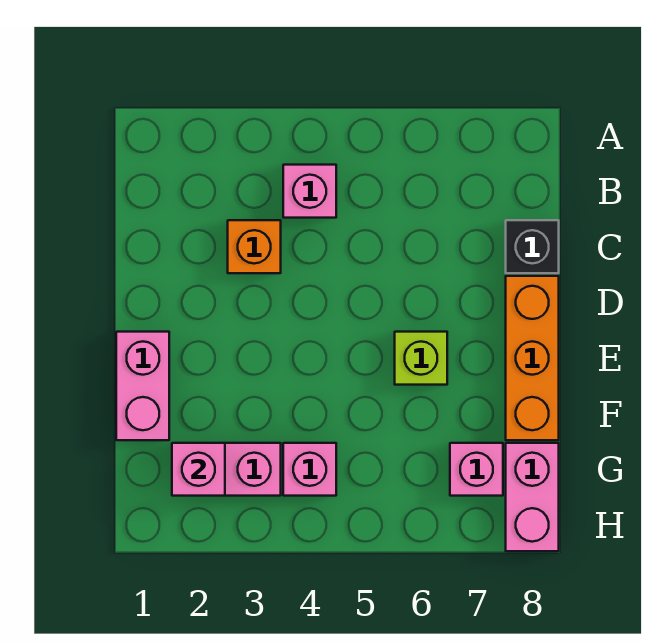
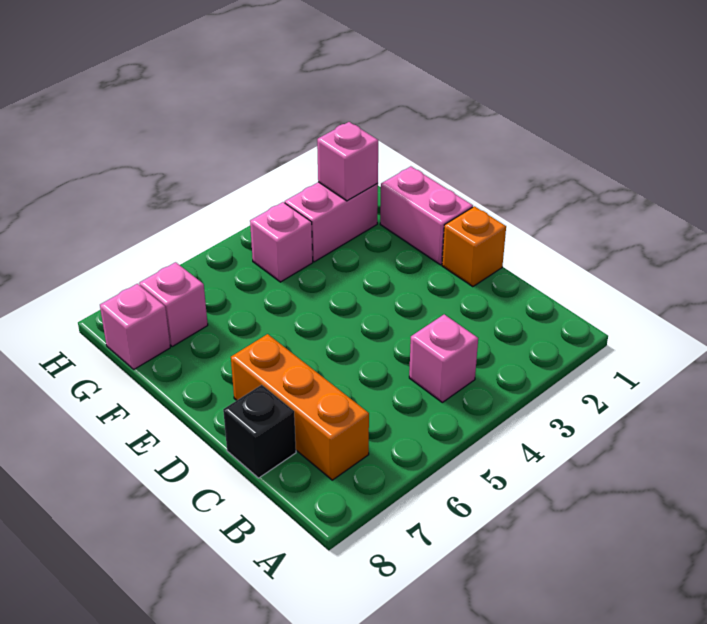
orange brick C3 level 1 -> orange brick D1 level 1
orange brick D8:F8 level 1 -> orange brick B7:D7 level 1
lime brick E6 level 1 -> none
pink brick G8:H8 level 1 -> pink brick G8 level 1

